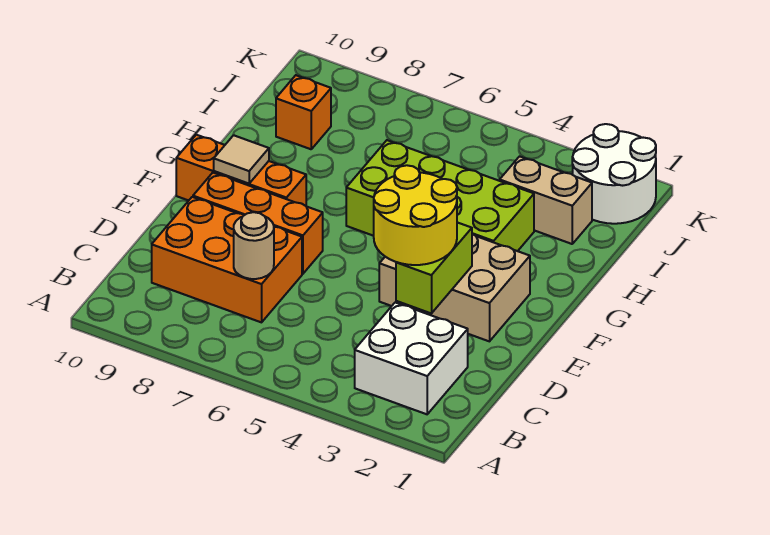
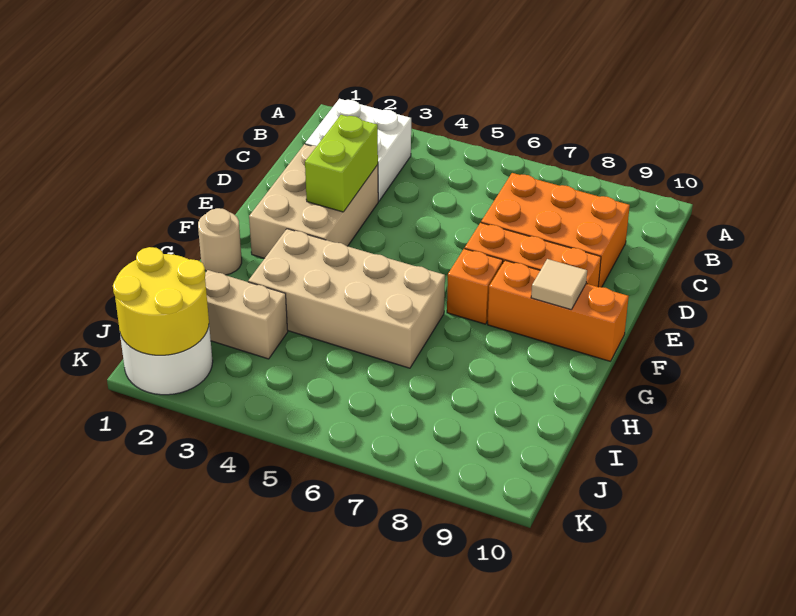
tan round brick C7 level 2 -> tan round brick G1 level 1
yellow round brick D3:E4 level 3 -> yellow round brick J1:K2 level 2
tan brick E2:F4 level 1 -> tan brick D2:F3 level 1
lime brick G3:H6 level 1 -> tan brick G3:H6 level 1
orange brick I9 level 1 -> orange brick F7 level 1

